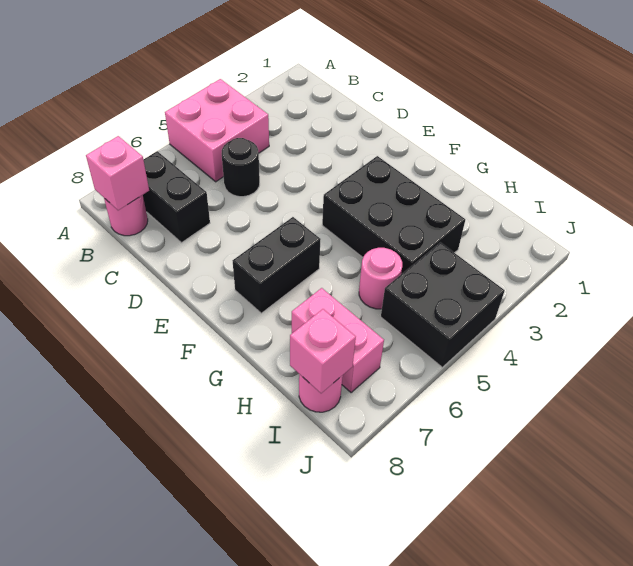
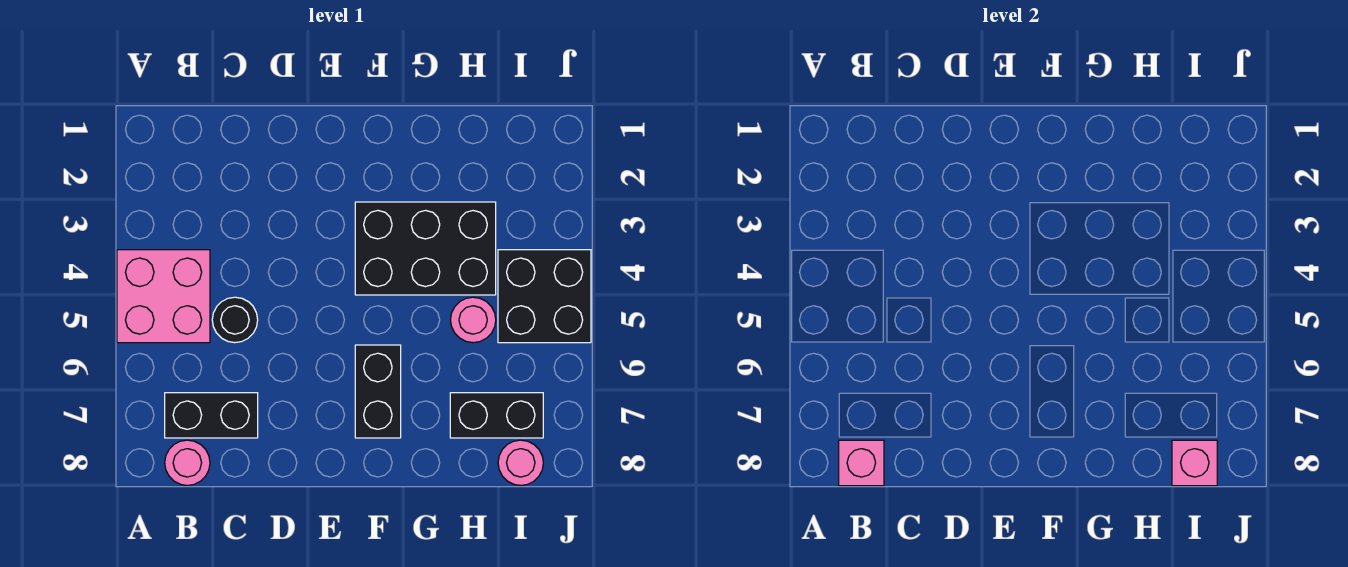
pink brick H7:I7 level 1 -> black brick H7:I7 level 1

